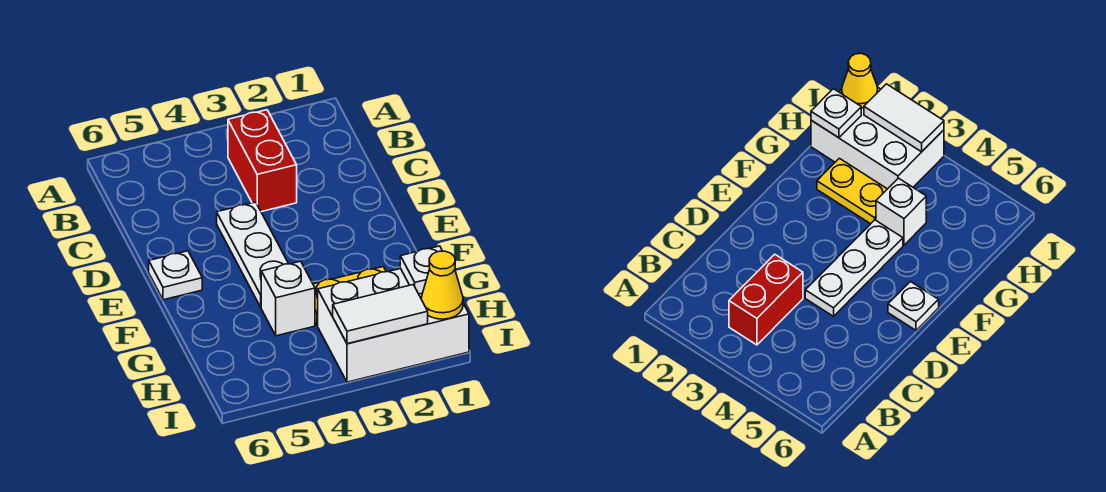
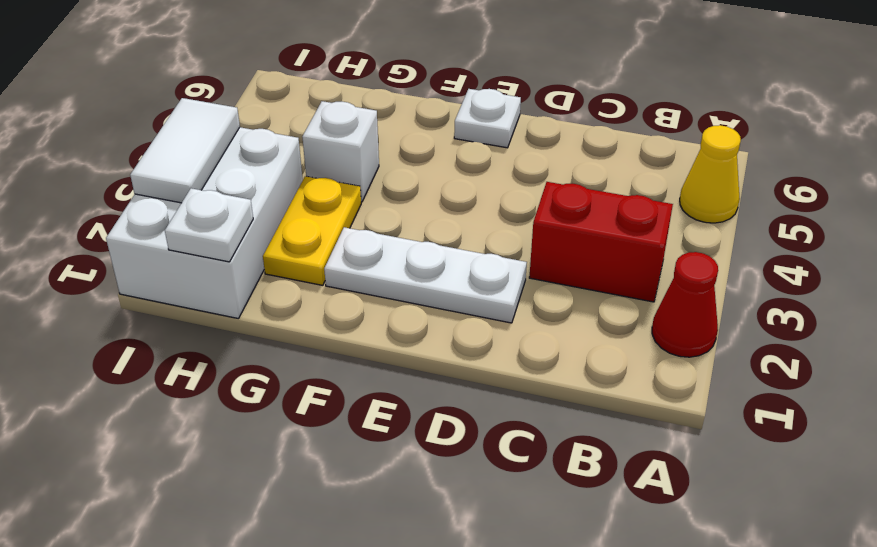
none -> red cone A2 level 1
white plate D4:F4 level 1 -> white plate D2:F2 level 1
yellow cone I1 level 2 -> yellow cone A5 level 1

